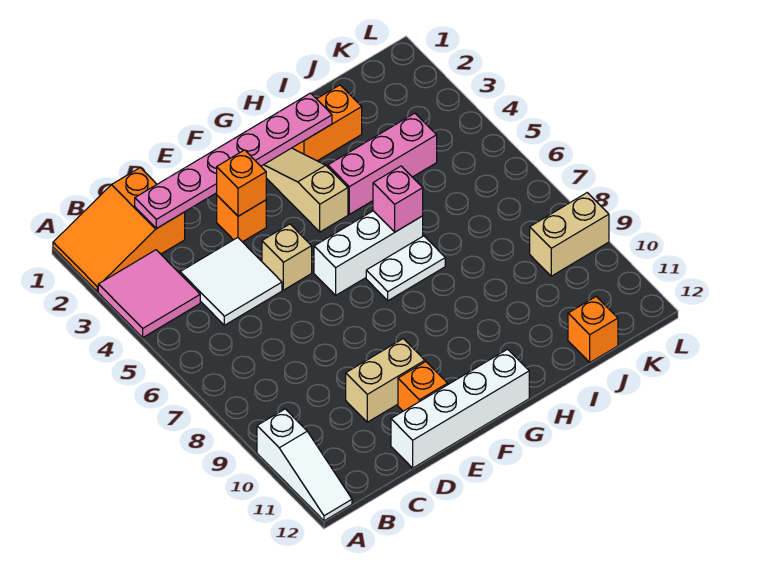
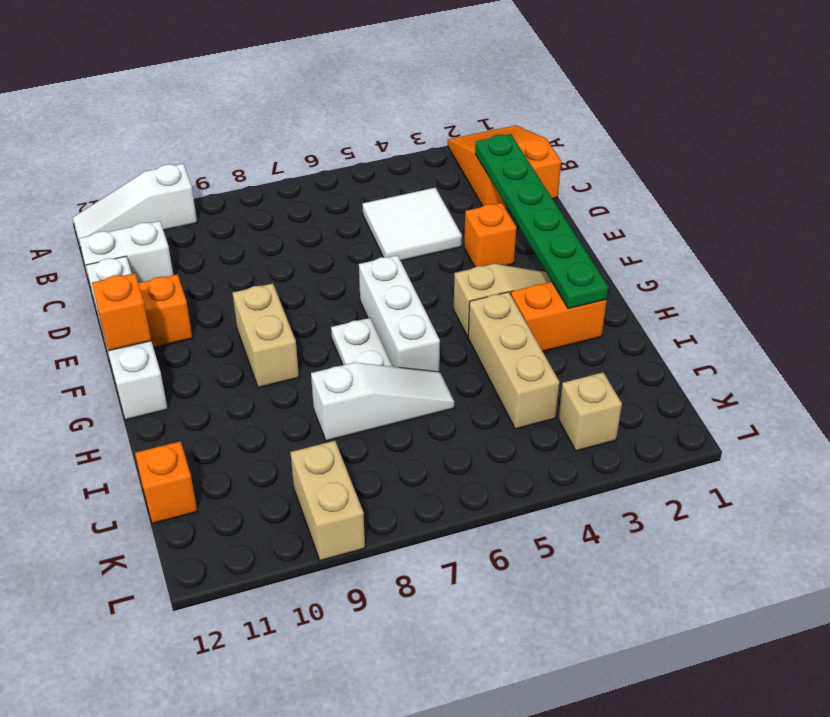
pink tile A3:B4 level 1 -> none
pink plate C2:H2 level 2 -> green plate C2:H2 level 2
none -> white brick C11:C12 level 1
tan brick D10:E10 level 1 -> tan brick F9:G9 level 1
orange brick E3 level 2 -> orange brick F12 level 2
tan brick E5 level 1 -> tan brick K3 level 1
orange brick H2:I2 level 1 -> orange brick H2:H3 level 1
pink brick H4:J4 level 1 -> tan brick H4:J4 level 1
pink brick H6 level 2 -> none
none -> white slope I6:I8 level 1 top 8

